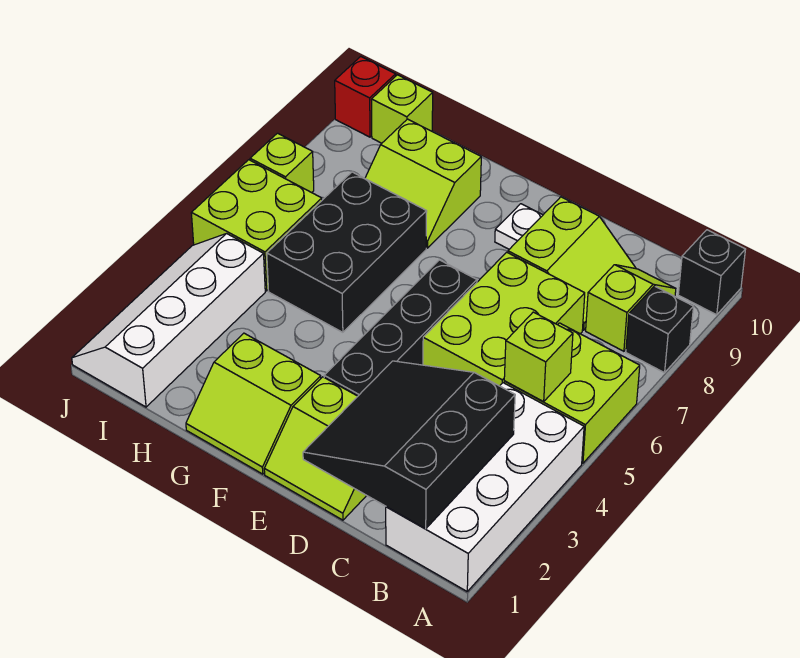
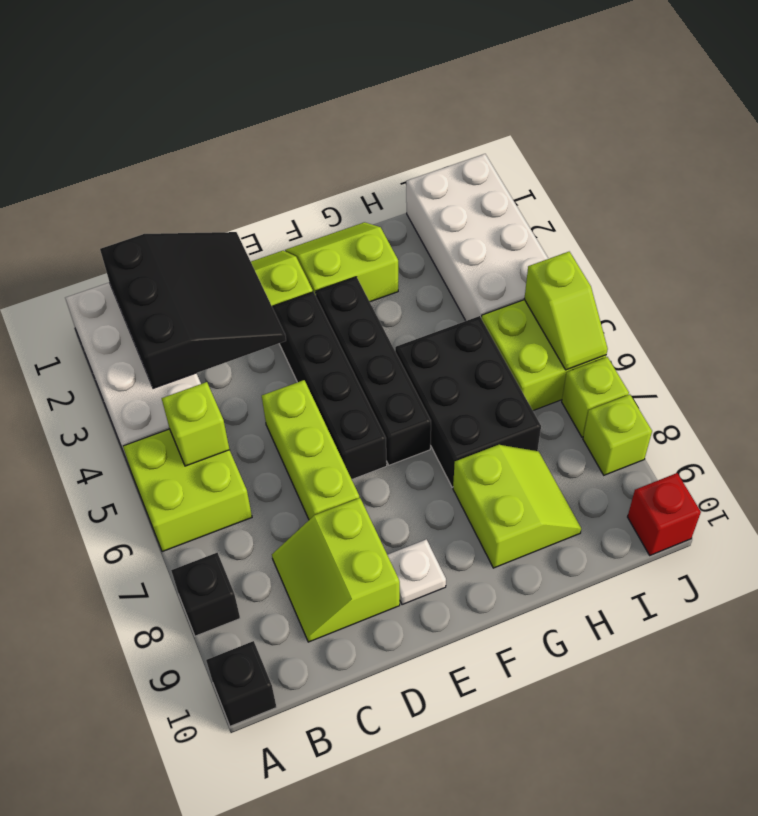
lime slope B8:B9 level 1 top 8 -> lime slope J5:J6 level 2 top 5
lime brick C5:D7 level 1 -> lime brick D5:D7 level 1
none -> black brick F3:F6 level 1
lime slope G8:H9 level 1 top 9 -> lime slope G8:H9 level 1 top G
white slope I1:J4 level 1 top I -> white brick I1:J4 level 1
lime brick I10 level 1 -> lime brick J8 level 1

